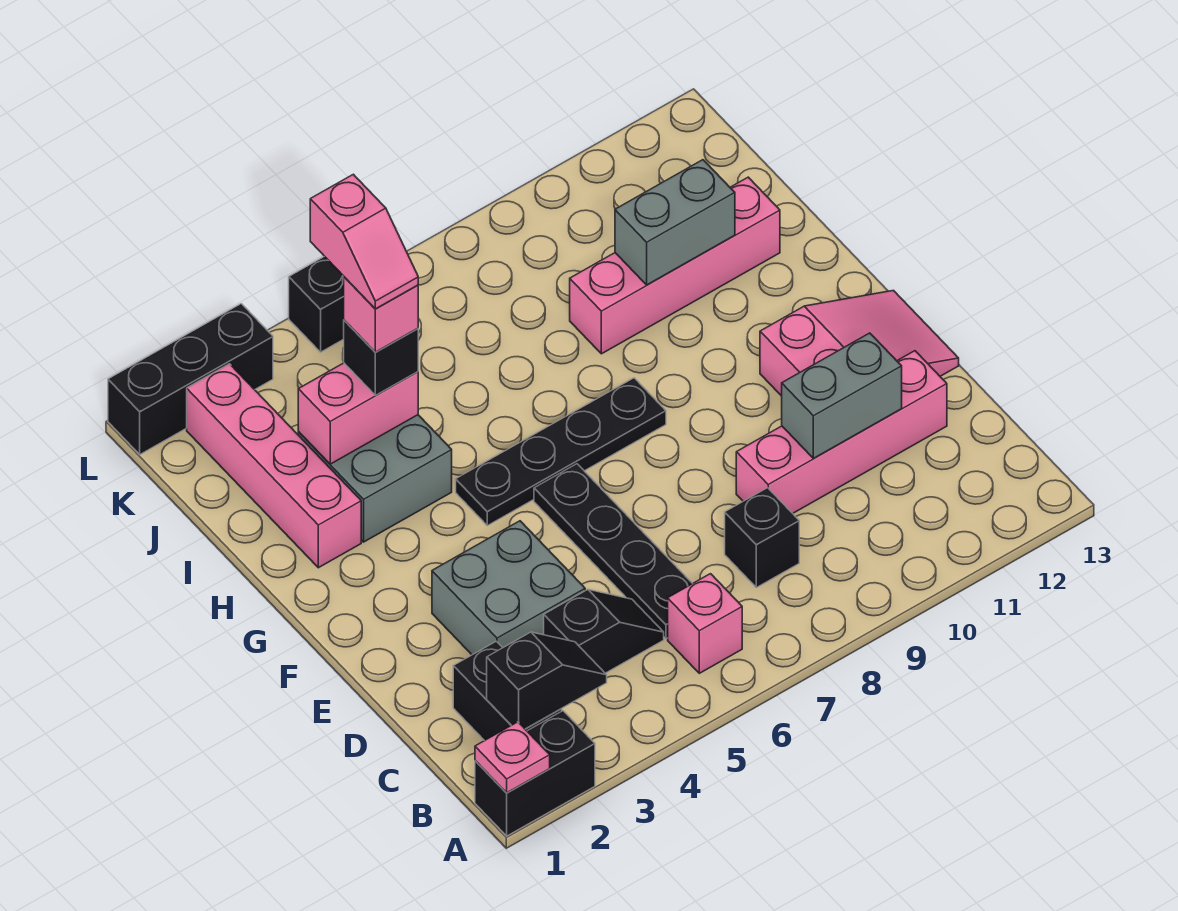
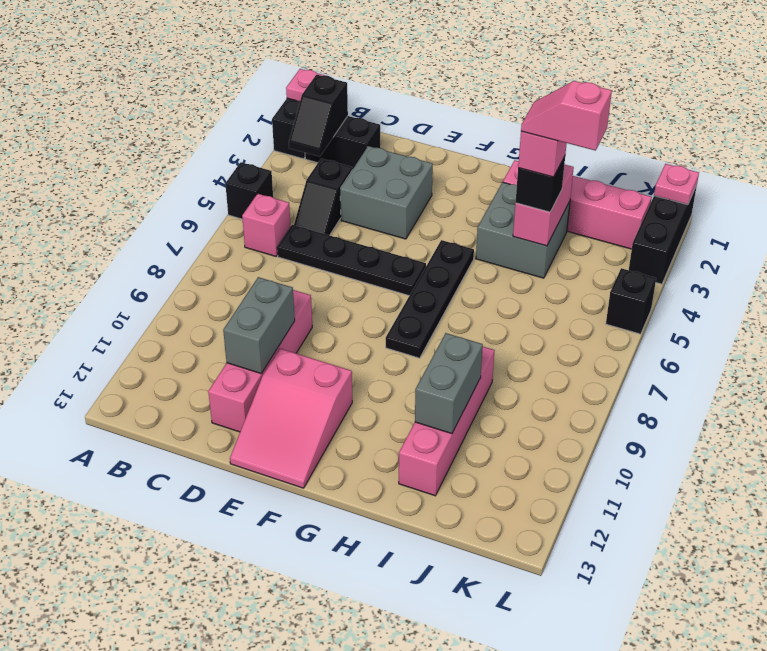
black brick C8 level 1 -> black brick A5 level 1
none -> pink plate L1 level 2

